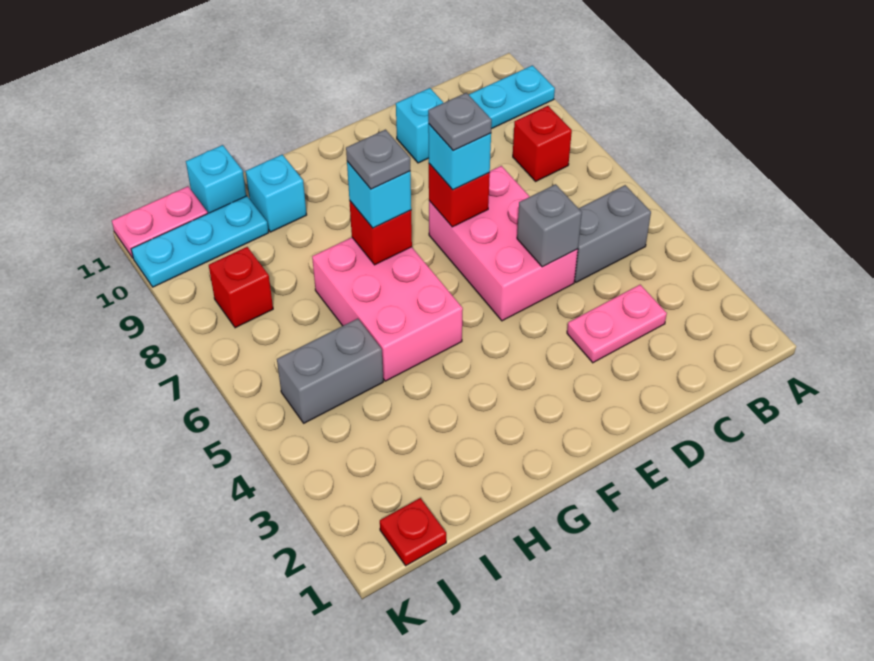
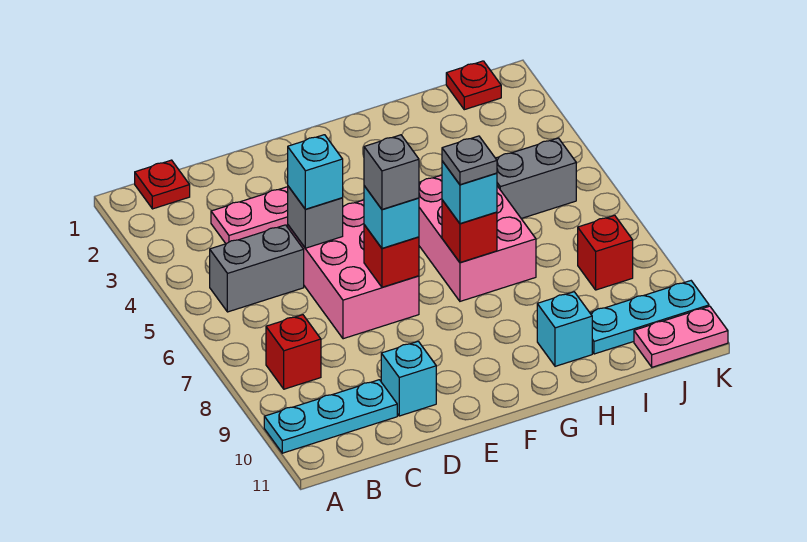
none -> red plate B1 level 1
grey plate E7 level 4 -> grey brick E7 level 4
cyan brick I11 level 1 -> cyan brick D5 level 3

